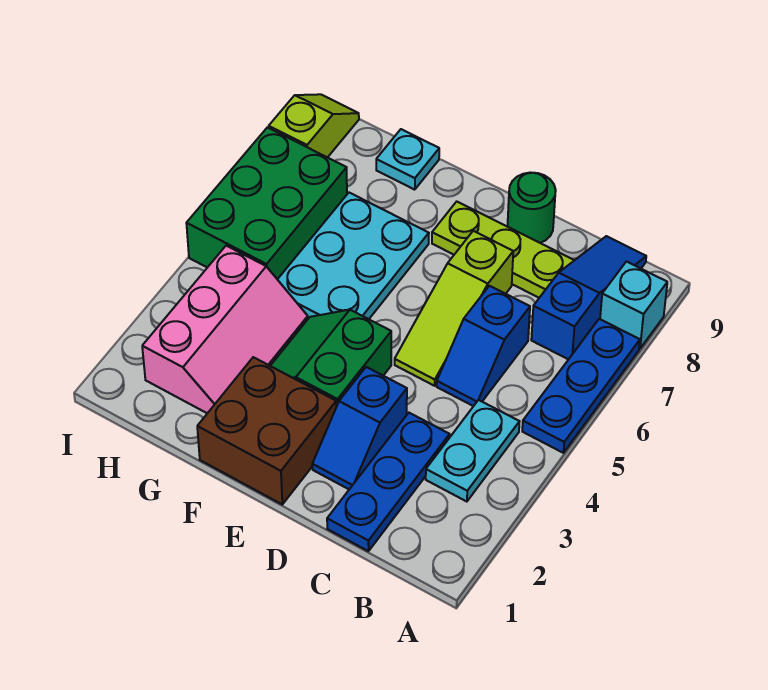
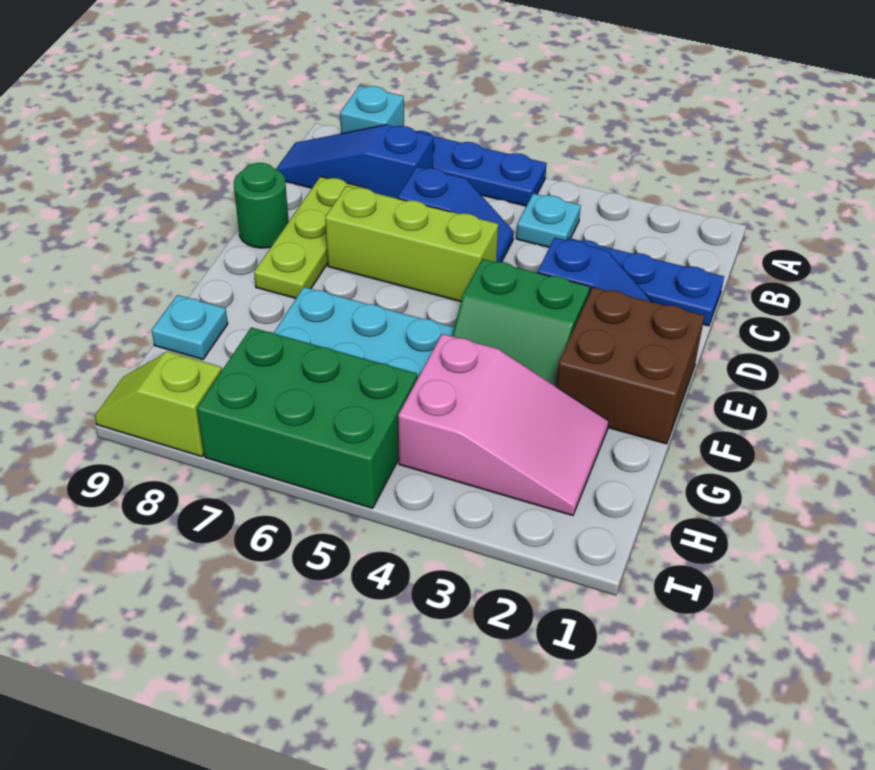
cyan plate B3:B4 level 1 -> cyan plate B4 level 1
lime slope D5:D7 level 1 top 7 -> lime brick D5:D7 level 1
pink slope G2:H4 level 1 top H -> pink slope G2:H4 level 1 top 4

